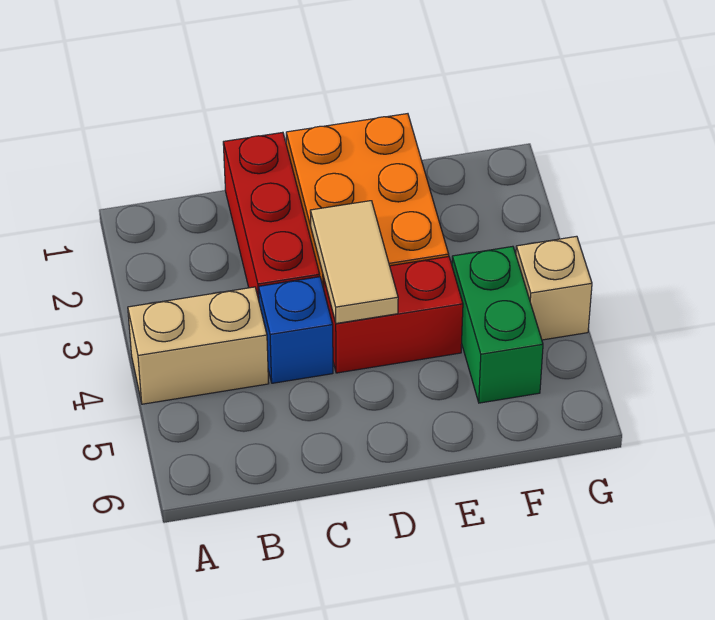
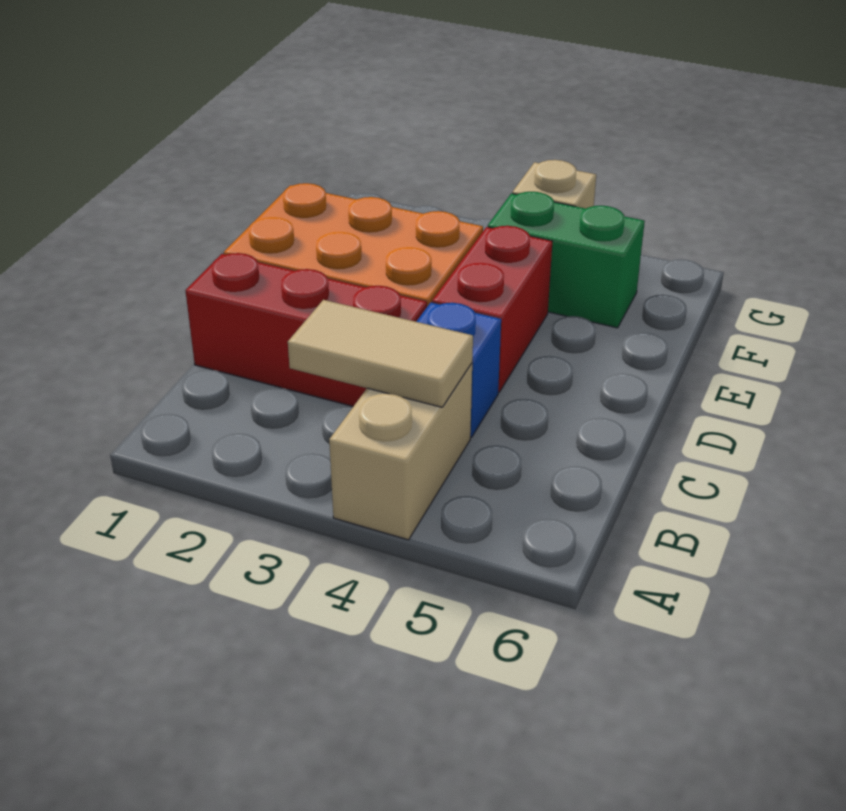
tan tile D3:D4 level 2 -> tan tile B3:B4 level 2

